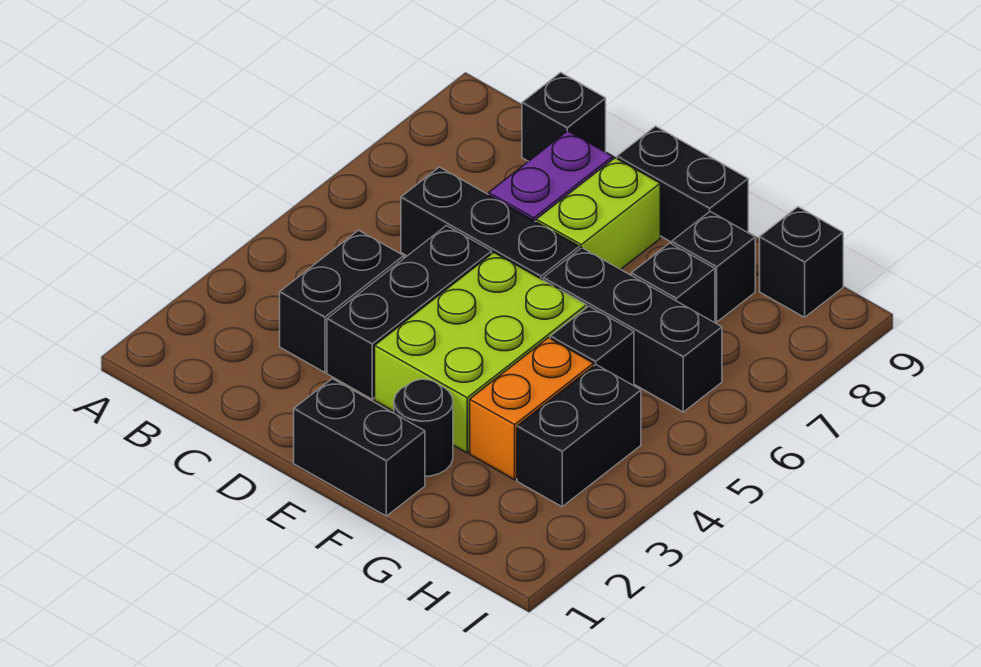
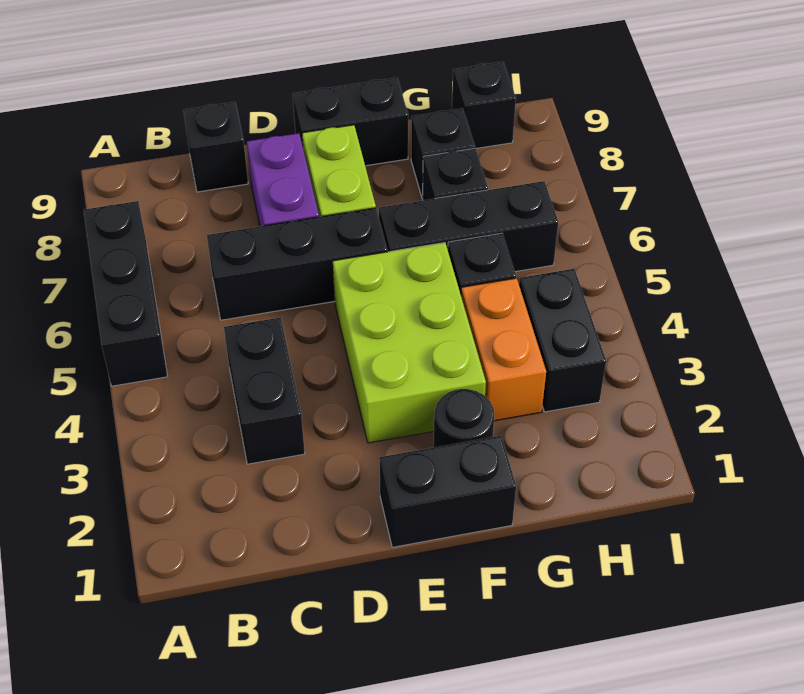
black brick D3:D5 level 1 -> black brick A5:A7 level 1

